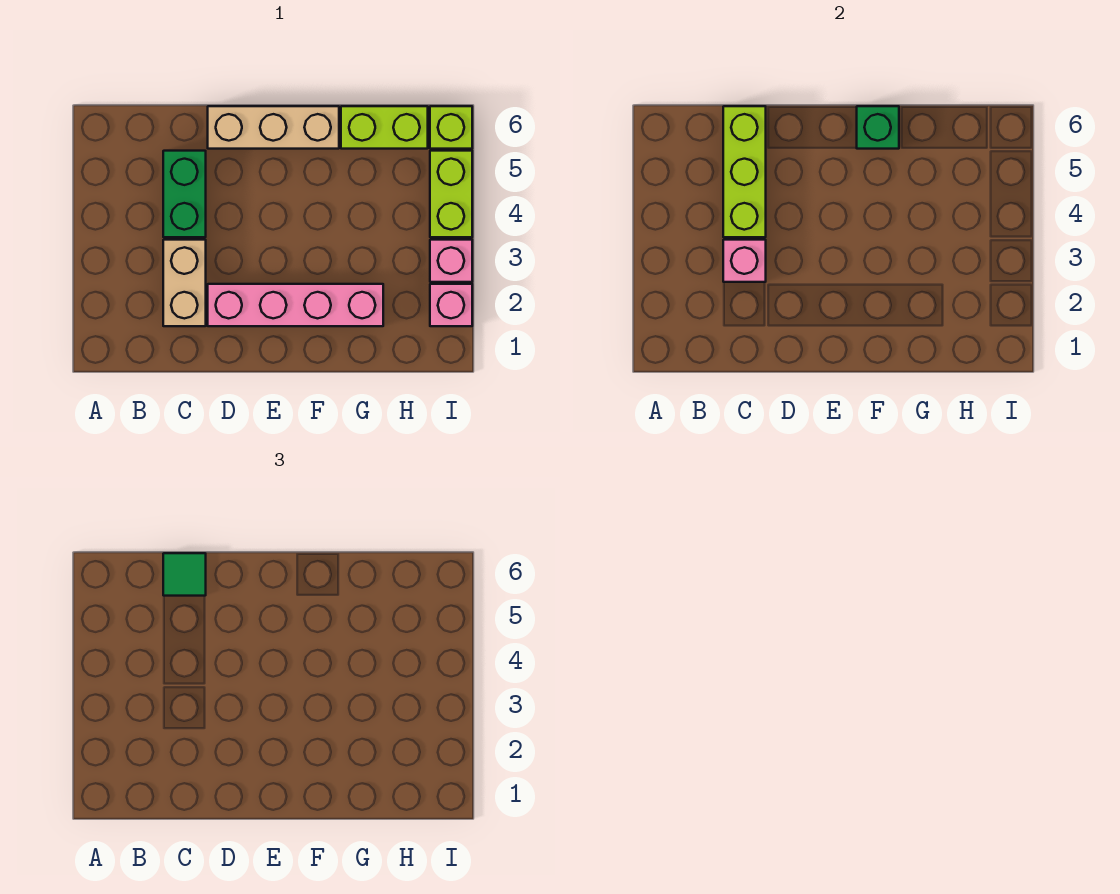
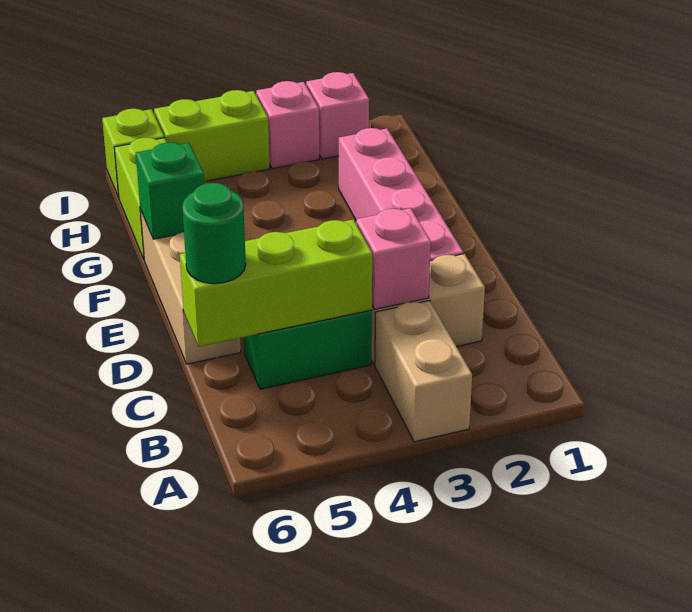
none -> tan brick A3:B3 level 1
green tile C6 level 3 -> green round brick C6 level 3

